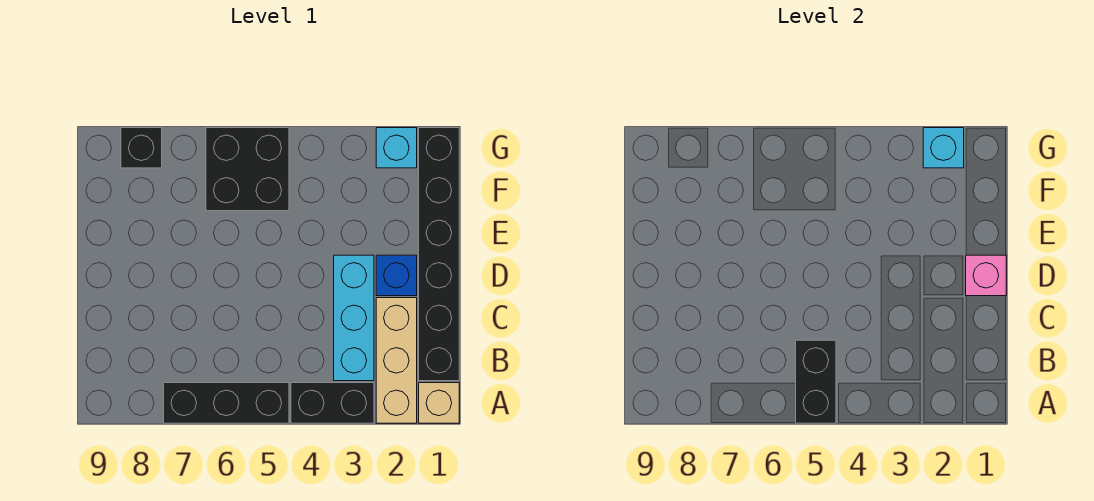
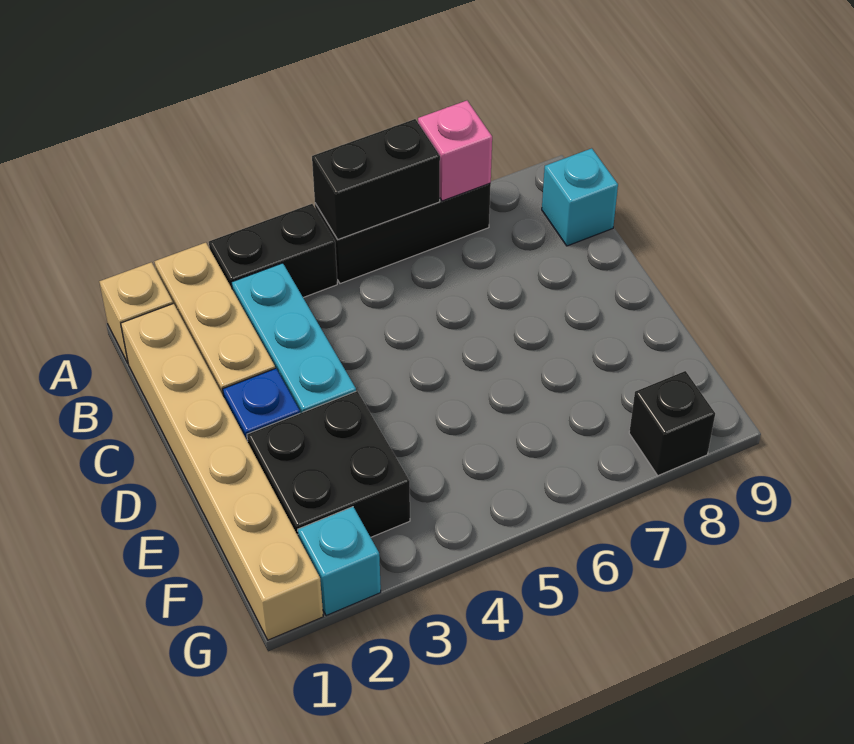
black brick A5:B5 level 2 -> black brick A5:A6 level 2
black brick B1:G1 level 1 -> tan brick B1:G1 level 1
pink brick D1 level 2 -> pink brick A7 level 2
black brick F5:G6 level 1 -> black brick E2:F3 level 1
cyan brick G2 level 2 -> cyan brick B9 level 1

